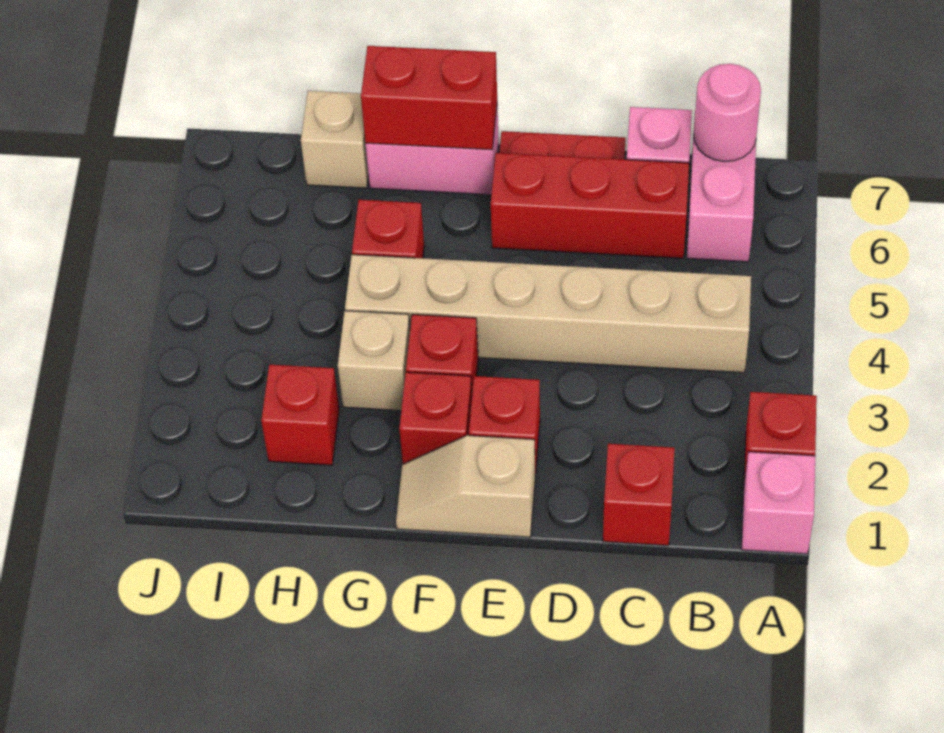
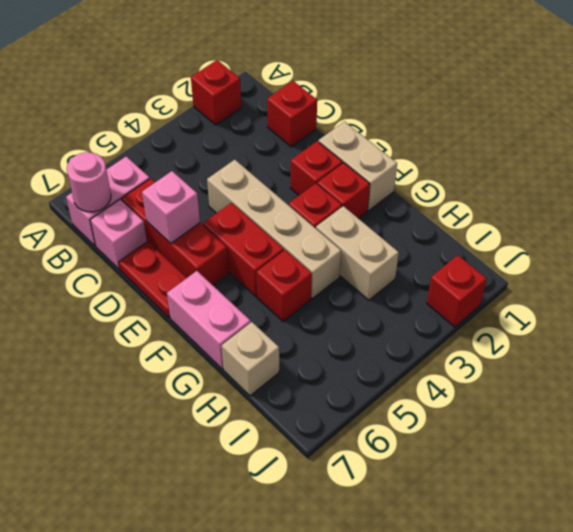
pink brick A1 level 1 -> pink brick D6 level 2
tan brick B4:G4 level 1 -> tan brick D4:G4 level 1
tan slope E1:F1 level 1 top E -> tan brick E1:F1 level 1
red brick F7:G7 level 2 -> red brick E5:F5 level 1
tan brick G3 level 1 -> tan brick G3:H3 level 1
red brick H2 level 1 -> red brick J2 level 1

